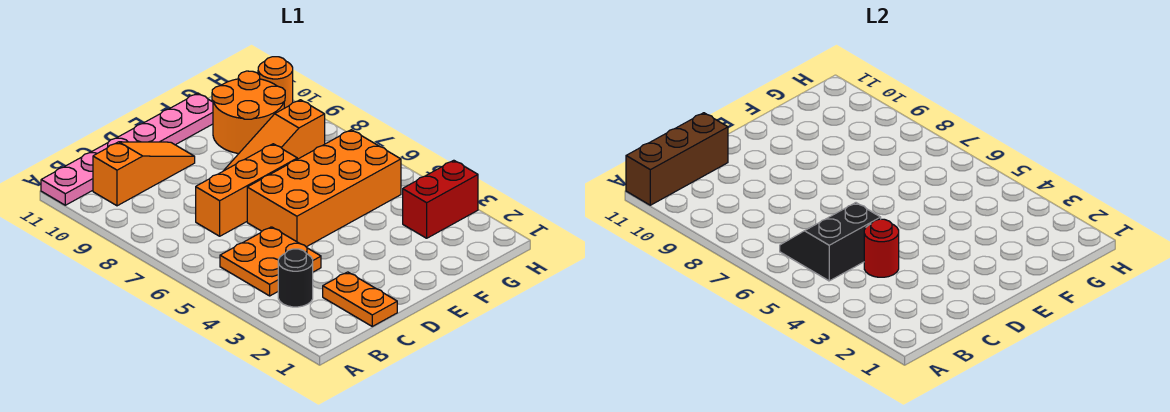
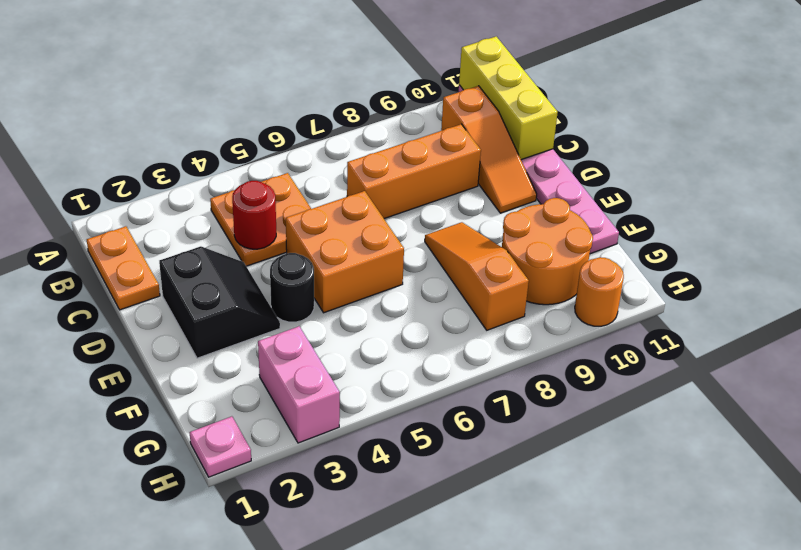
brown brick A11:C11 level 2 -> yellow brick A11:C11 level 2
black round brick B3 level 1 -> black round brick E4 level 1
black slope B5:C6 level 2 top 5 -> black slope D2:E3 level 1 top 2
orange plate C1:C2 level 1 -> orange plate B1:C1 level 1
orange brick C7:E7 level 1 -> orange brick C7:C9 level 1
orange brick D5:G6 level 1 -> orange brick D5:E6 level 1
red brick G3:H3 level 1 -> pink brick G3:H3 level 1
none -> pink plate H1 level 1

